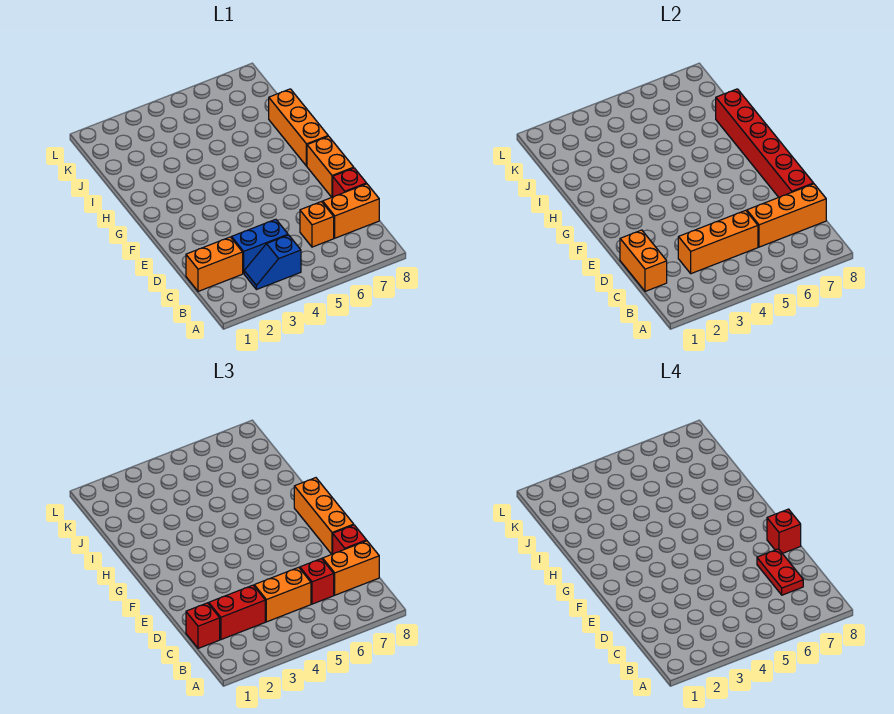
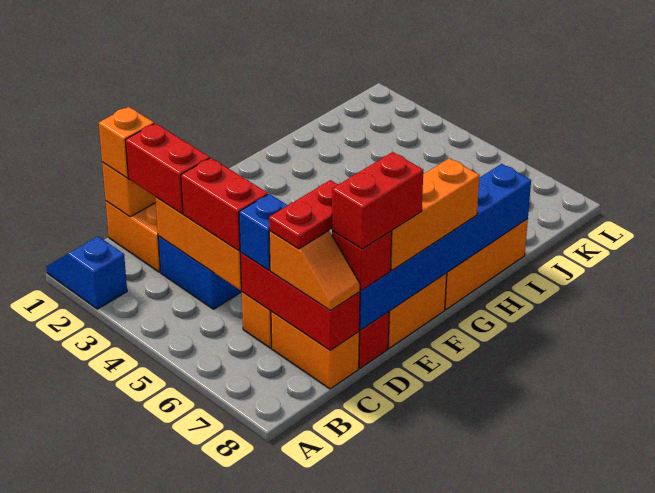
blue slope B3:B4 level 1 top 4 -> blue slope A1:A2 level 1 top 2
red brick C1 level 3 -> orange brick C1 level 3
orange brick C4:C5 level 3 -> red brick C4:C5 level 3
orange brick C6:C8 level 2 -> red brick C6:C8 level 2
red brick C6 level 3 -> blue brick C6 level 3
orange brick C7:C8 level 3 -> orange slope C7:C8 level 3 top 7
red brick D8:I8 level 2 -> blue brick D8:I8 level 2
red brick E8 level 4 -> red brick D8:E8 level 4

